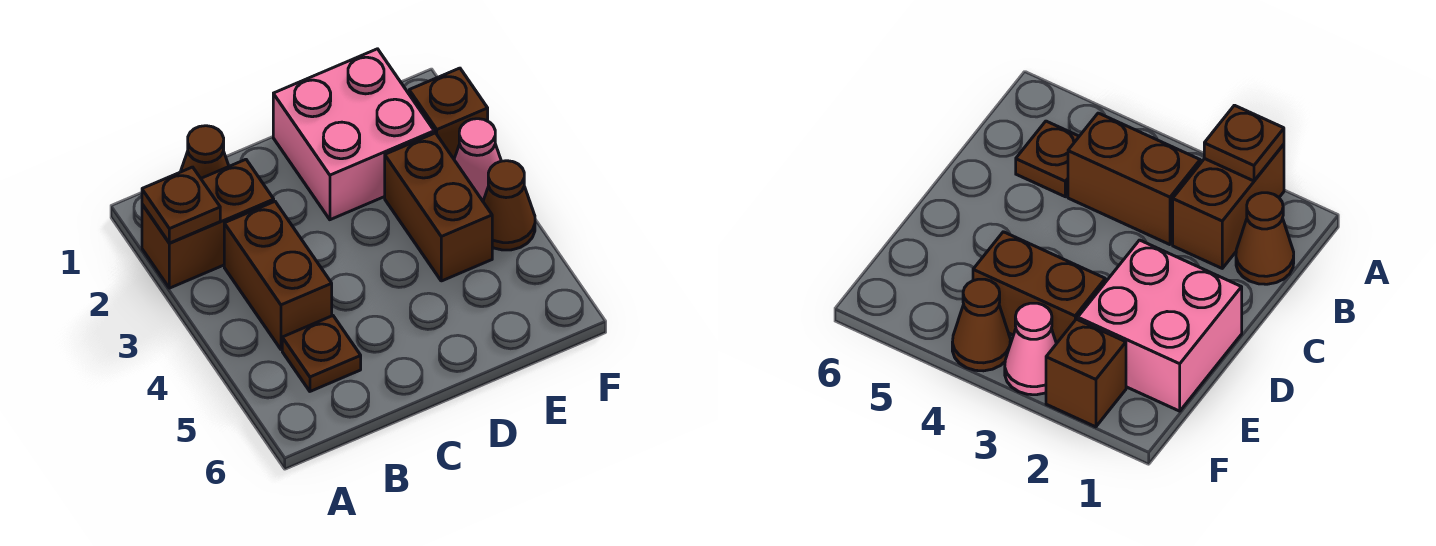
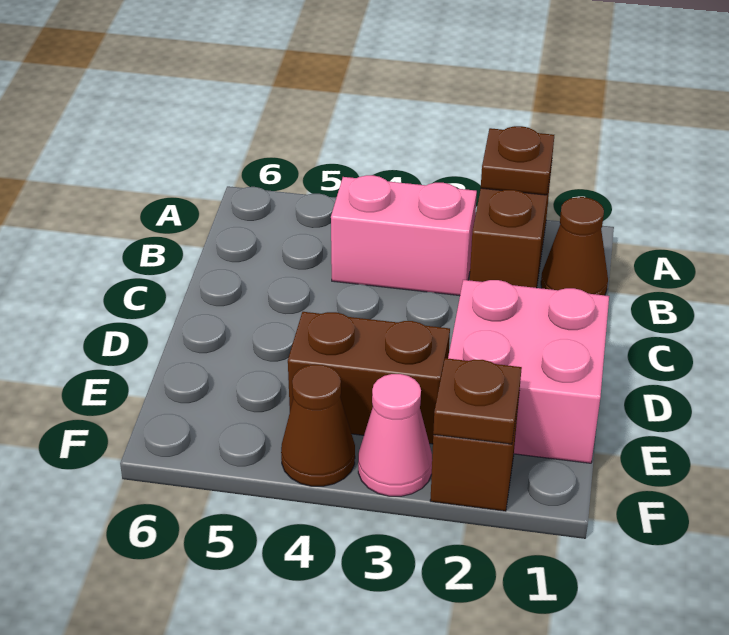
brown brick B3:B4 level 1 -> pink brick B3:B4 level 1
brown plate B5 level 1 -> brown plate F2 level 2

